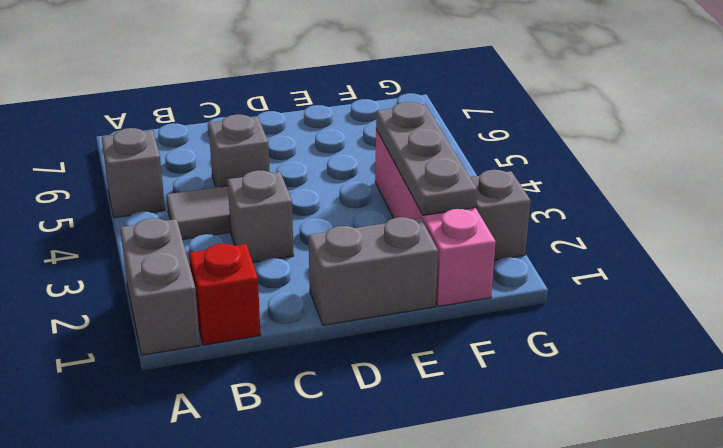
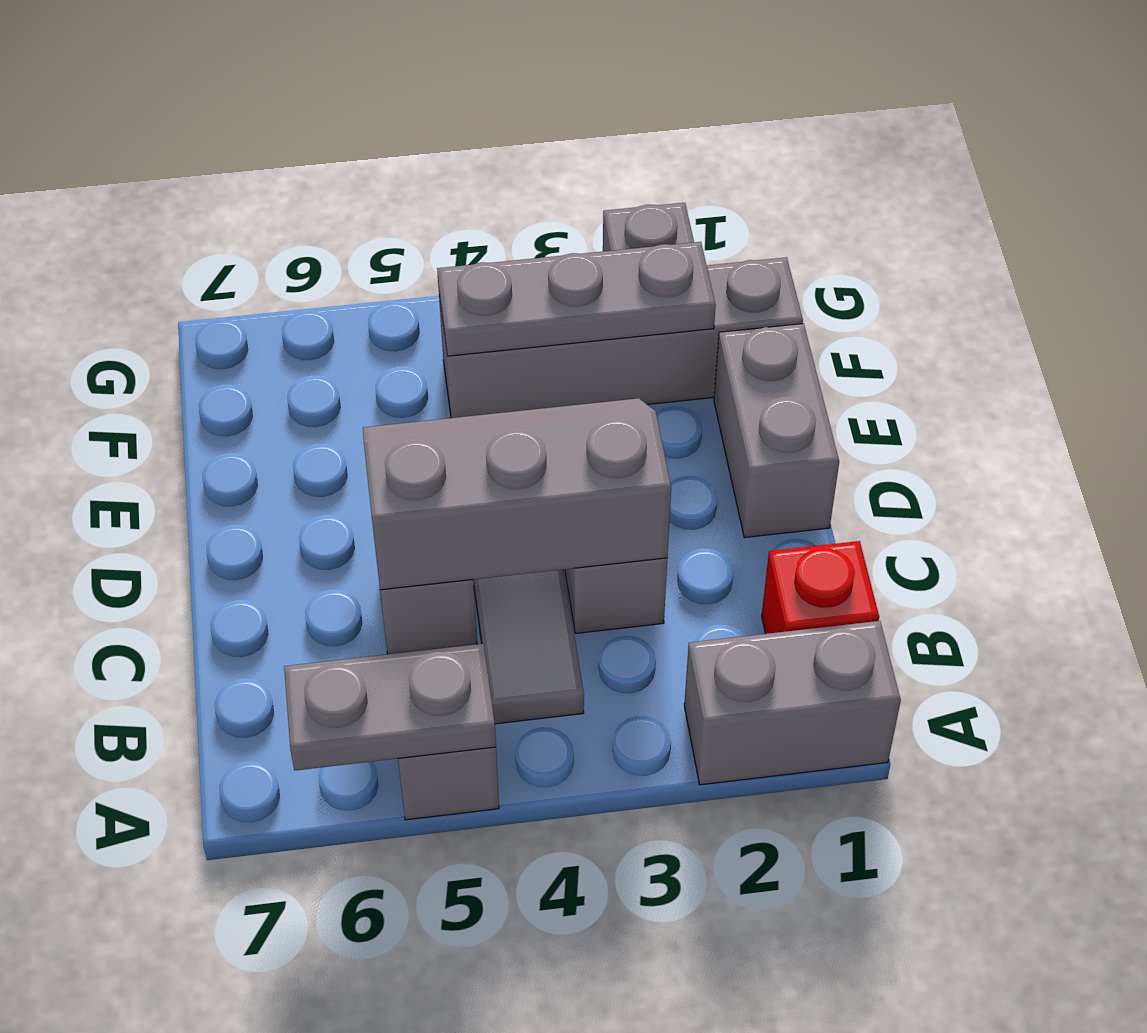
none -> grey plate A5:A6 level 2
none -> grey slope C3:D5 level 2 top C
pink brick F1:F4 level 1 -> grey brick F1:F4 level 1

